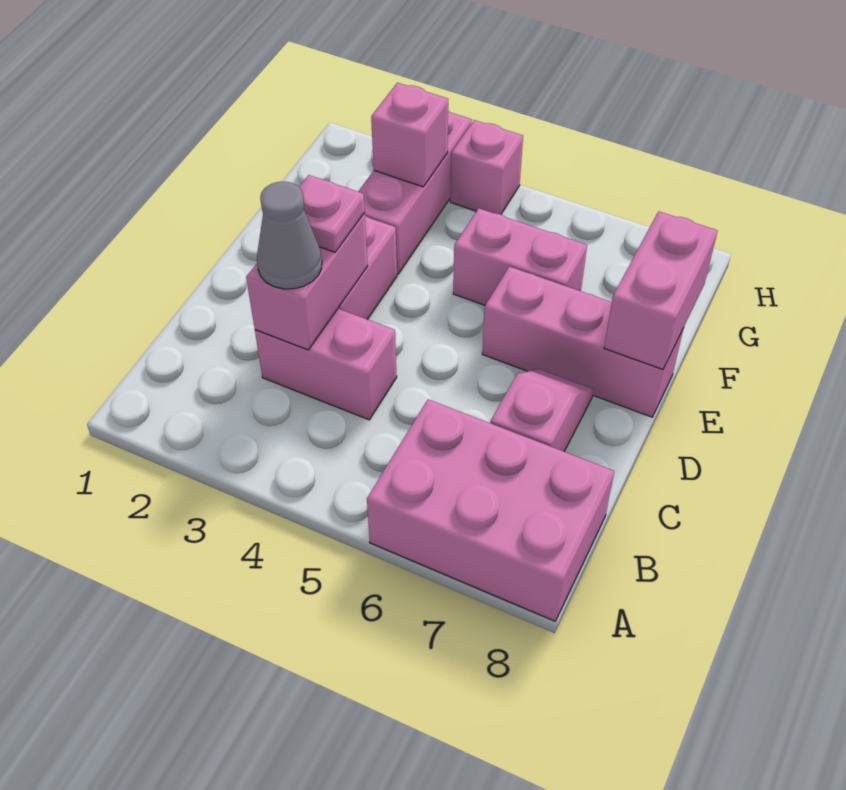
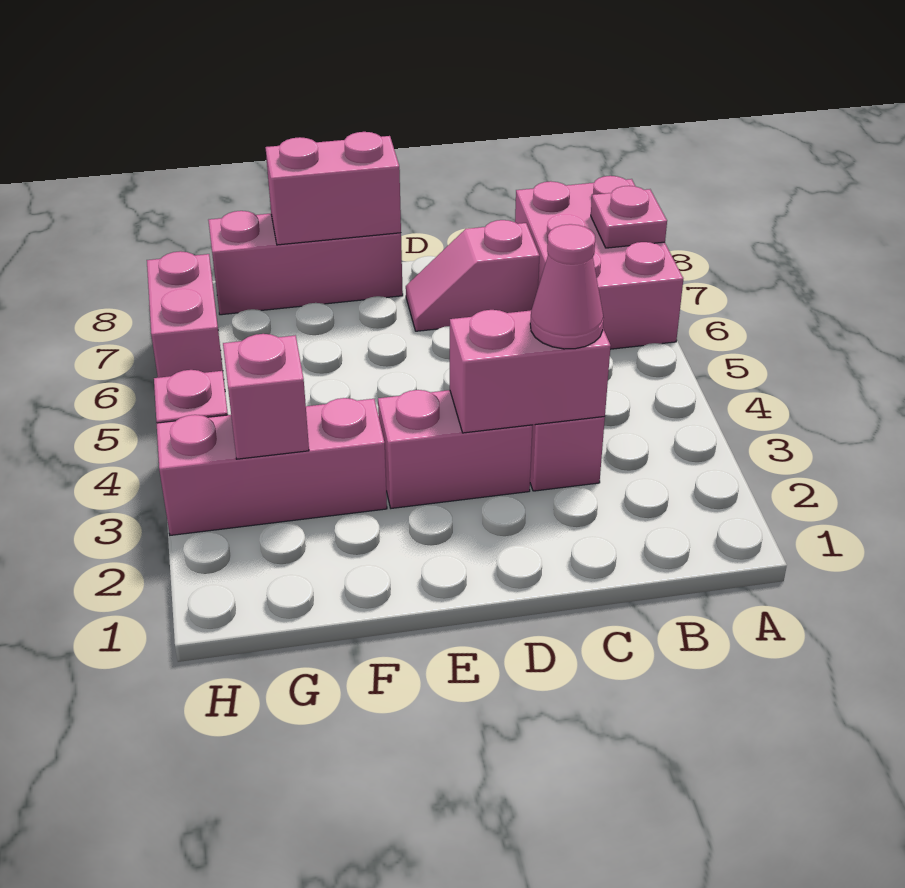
grey cone C3 level 3 -> pink cone C3 level 3
pink plate D3 level 3 -> pink plate A7 level 2
pink brick E6:E8 level 1 -> pink brick E8:G8 level 1
pink brick F5:F6 level 1 -> pink brick H6:H7 level 1

